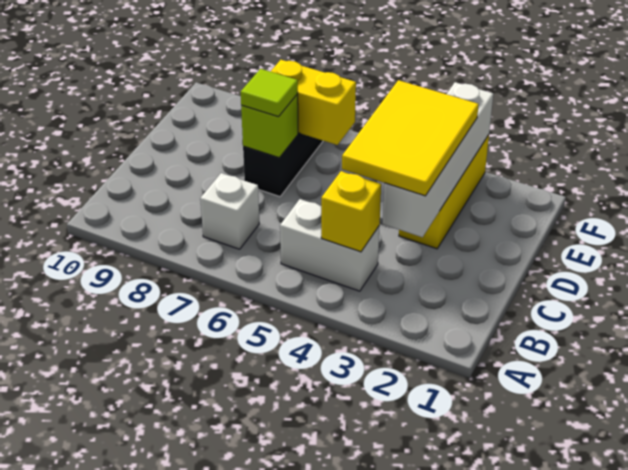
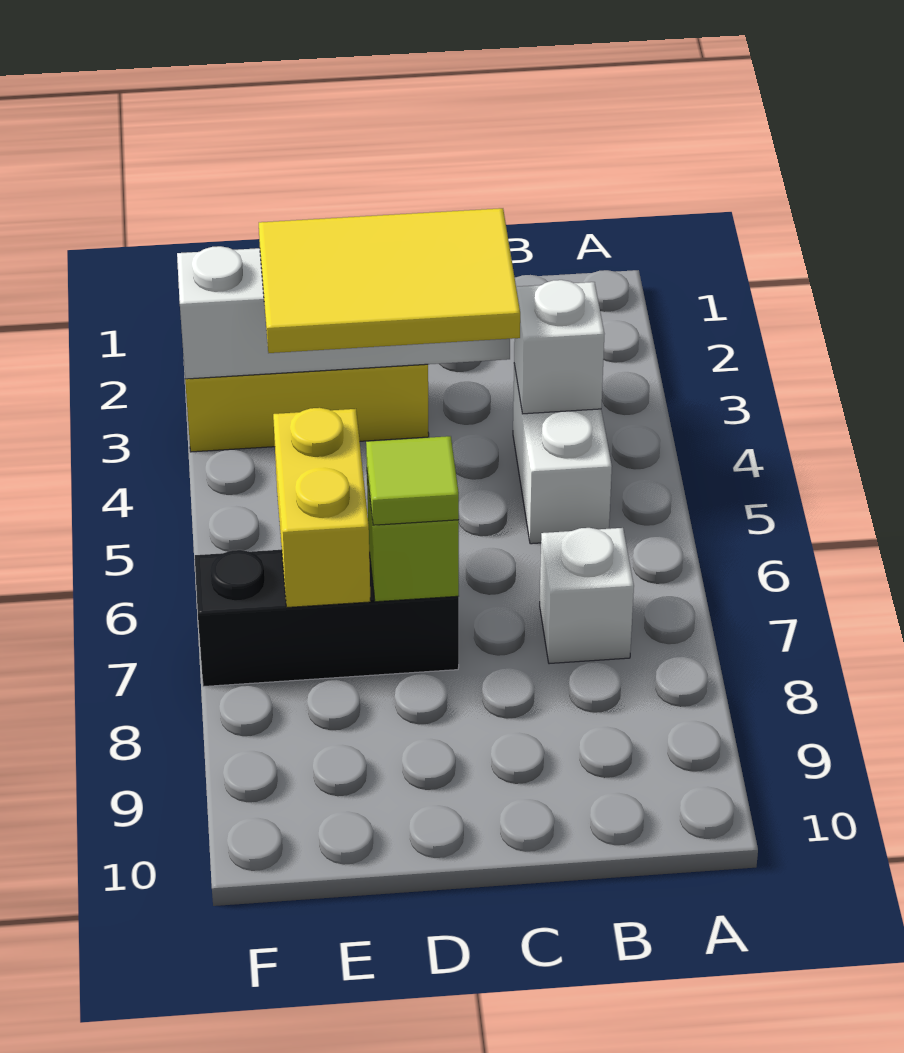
yellow brick B4 level 2 -> white brick B4 level 2

